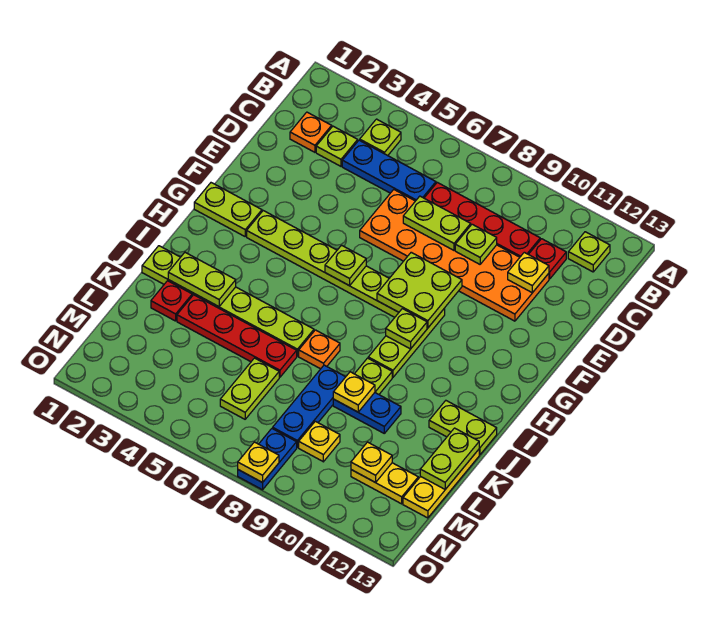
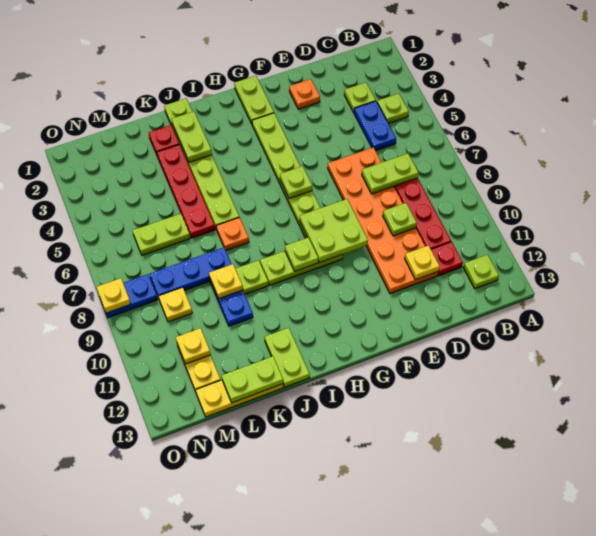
orange plate C2 level 1 -> orange plate E2 level 1
blue plate C4:C6 level 1 -> blue plate C4:C5 level 1
lime plate D7:D8 level 2 -> lime plate C7:D7 level 2

